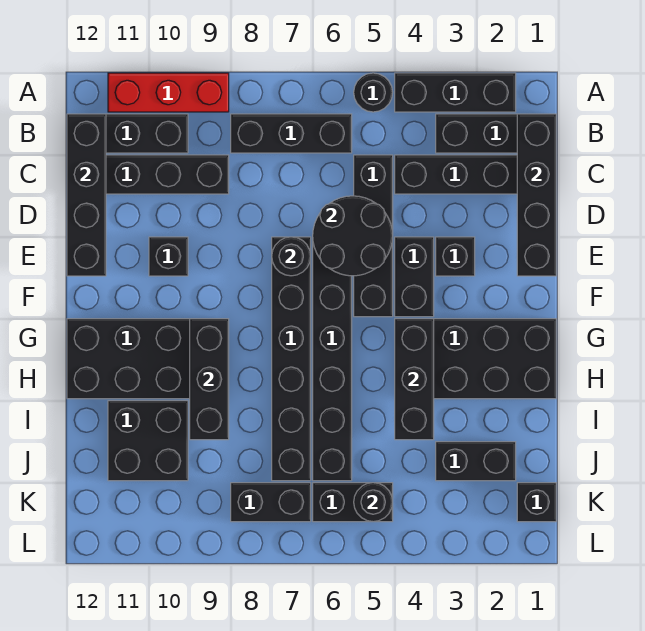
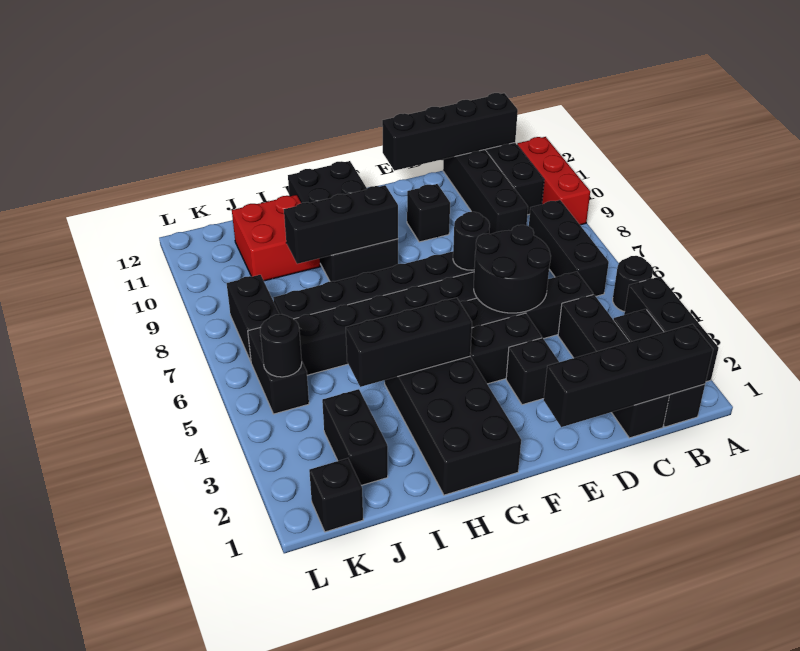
black brick I10:J11 level 1 -> red brick I10:J11 level 1

